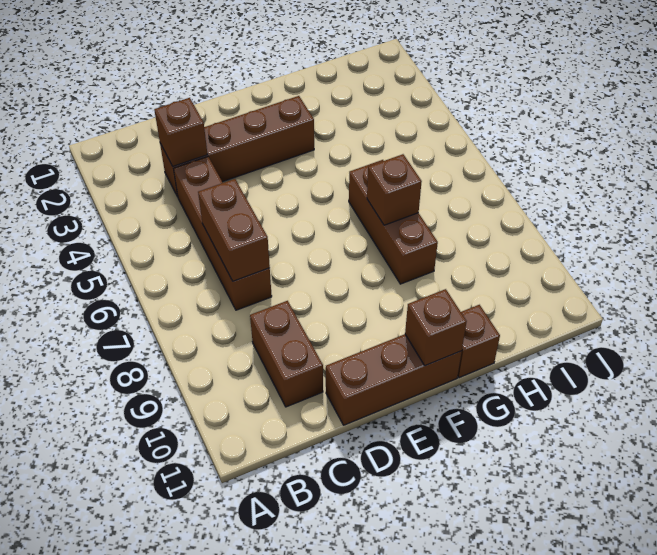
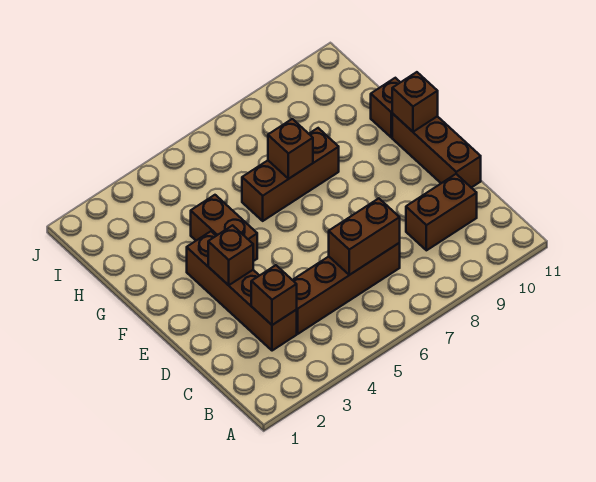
none -> brown brick E3 level 2
none -> brown brick F4:G4 level 1

